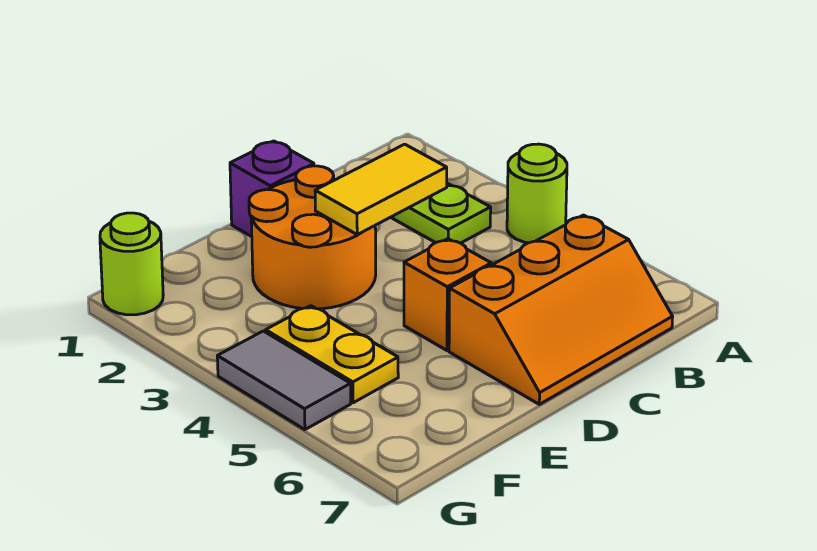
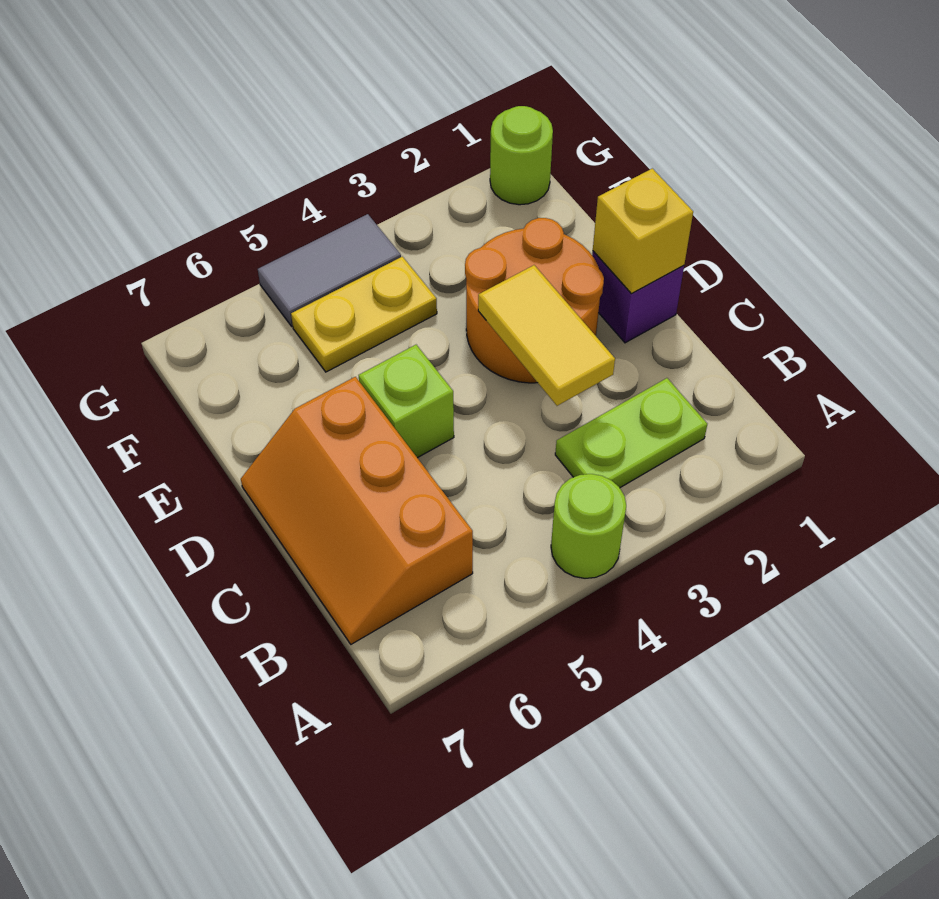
none -> yellow brick D1 level 2
orange brick D5 level 1 -> lime brick D5 level 1

